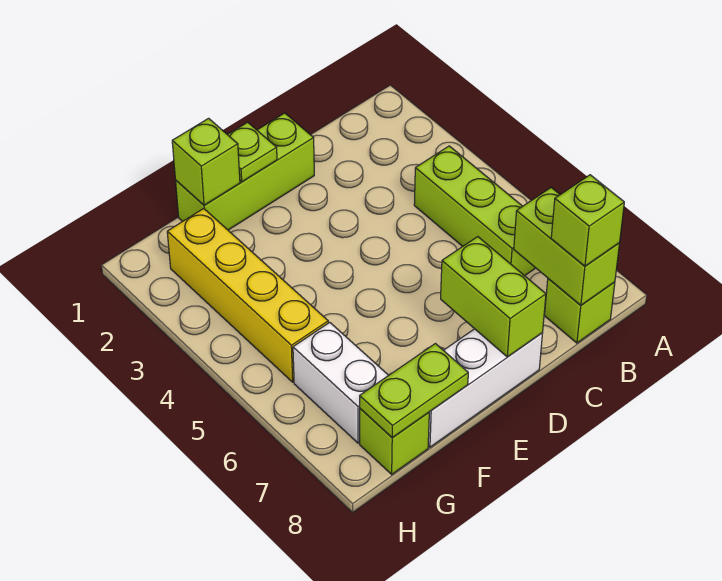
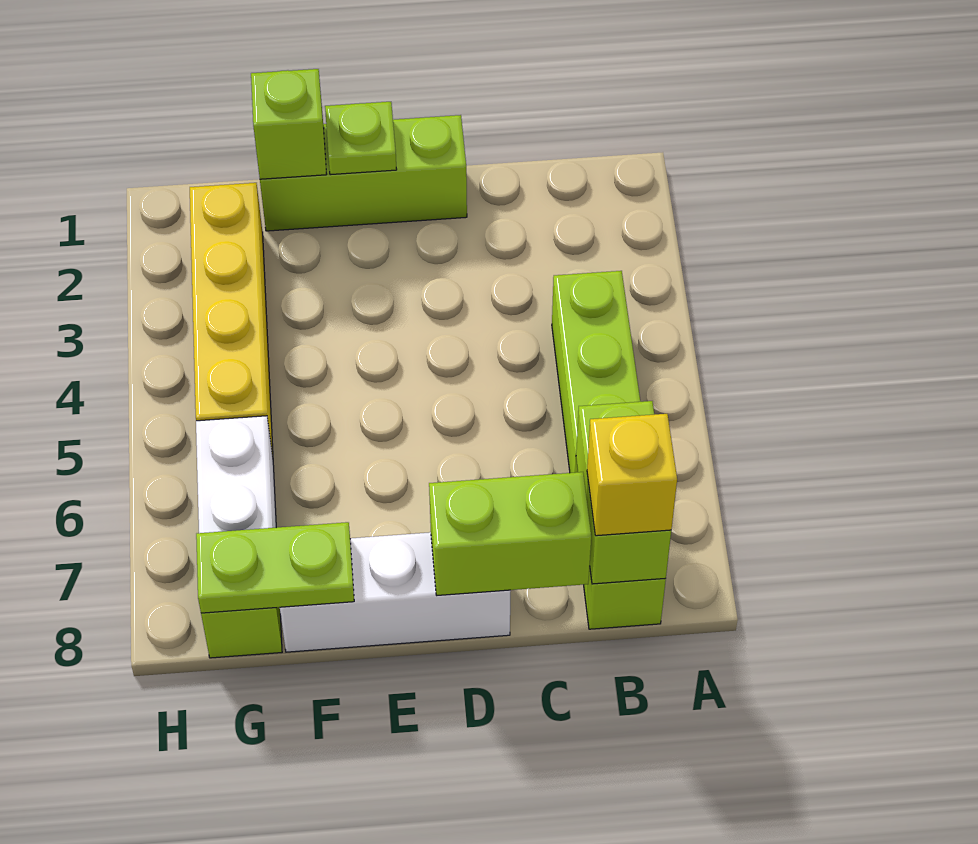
lime brick B8 level 3 -> yellow brick B8 level 3
lime brick D7:D8 level 2 -> lime brick C8:D8 level 2

